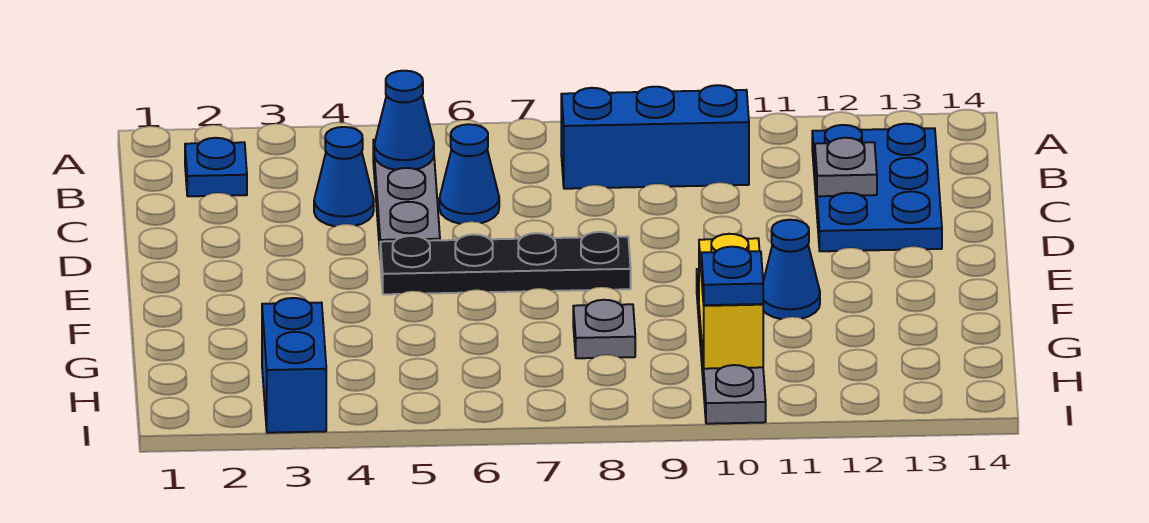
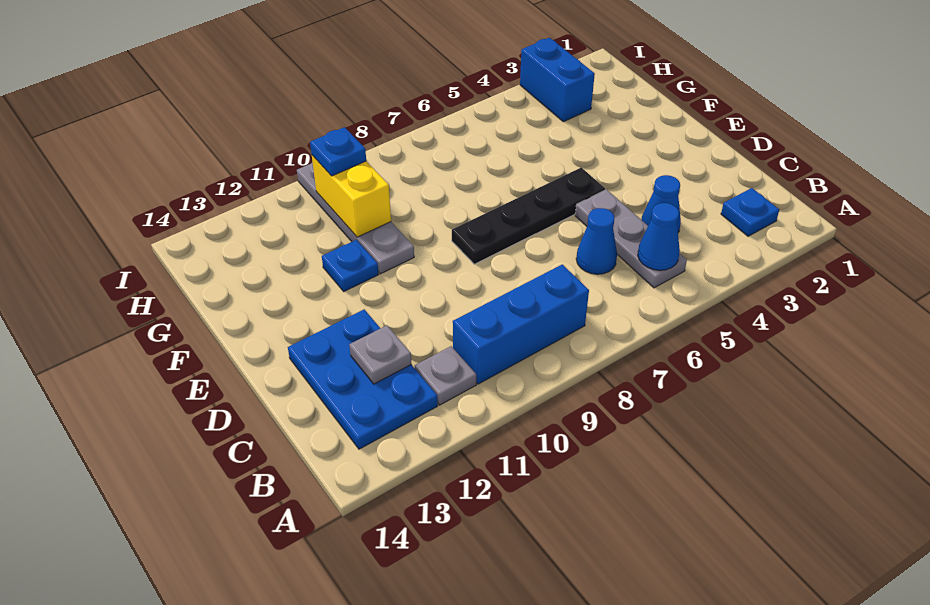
blue cone F11 level 1 -> blue plate F11 level 1
grey plate G8 level 1 -> grey plate B11 level 1

